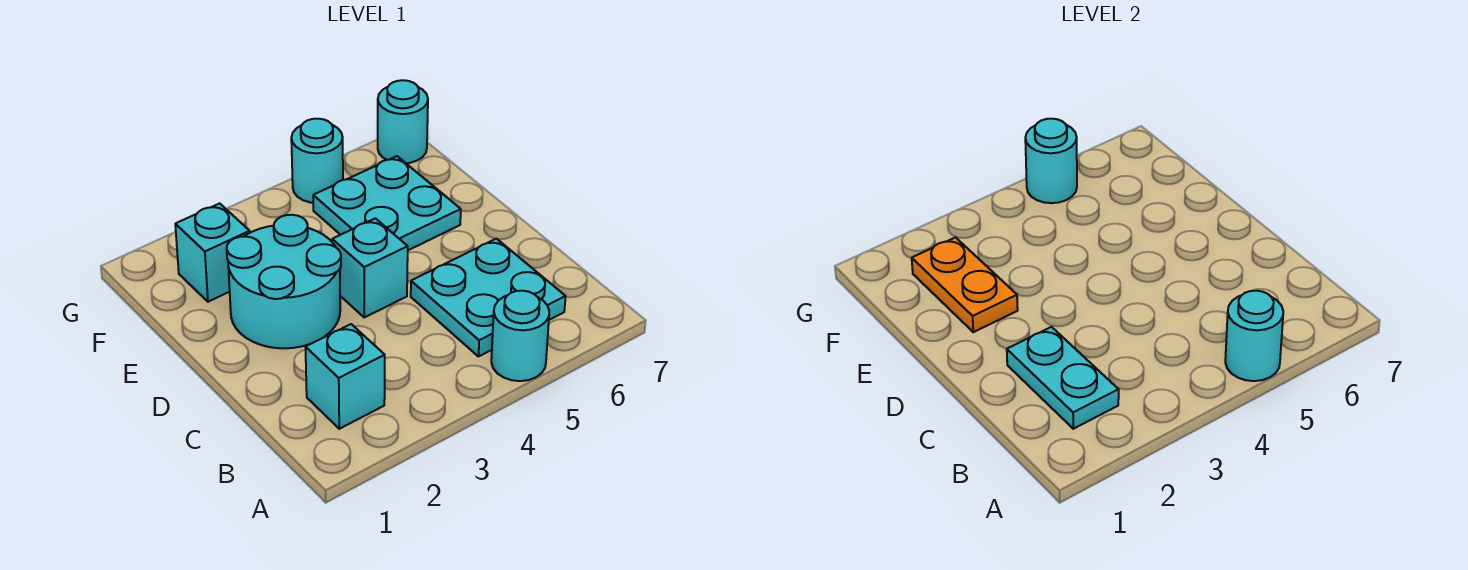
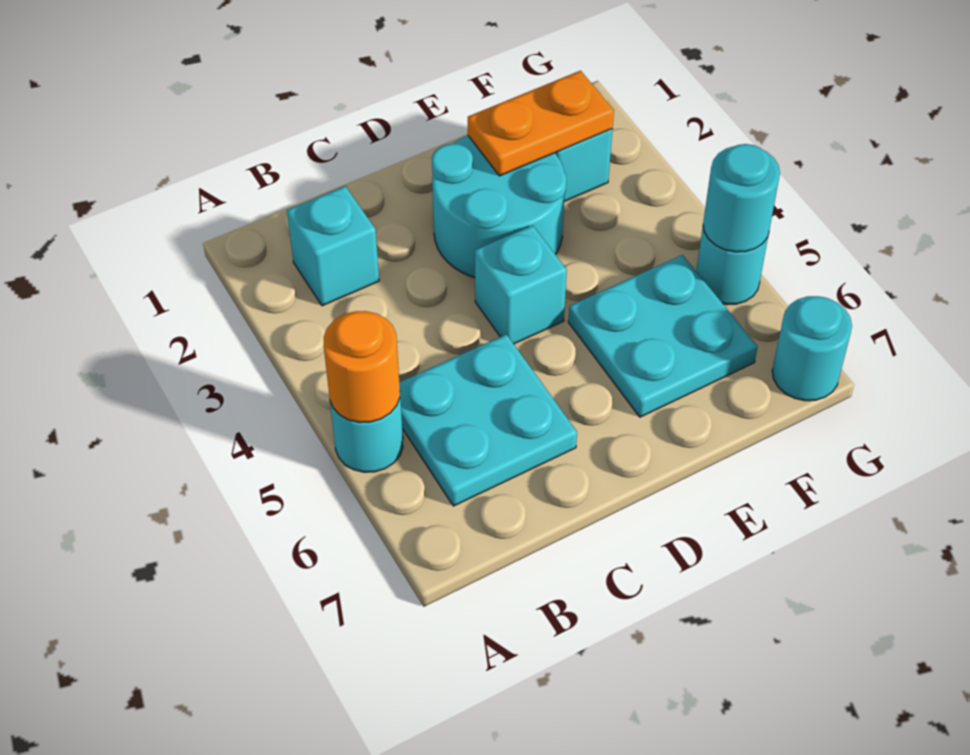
cyan round brick A5 level 2 -> orange round brick A5 level 2
cyan plate B2:C2 level 2 -> none

